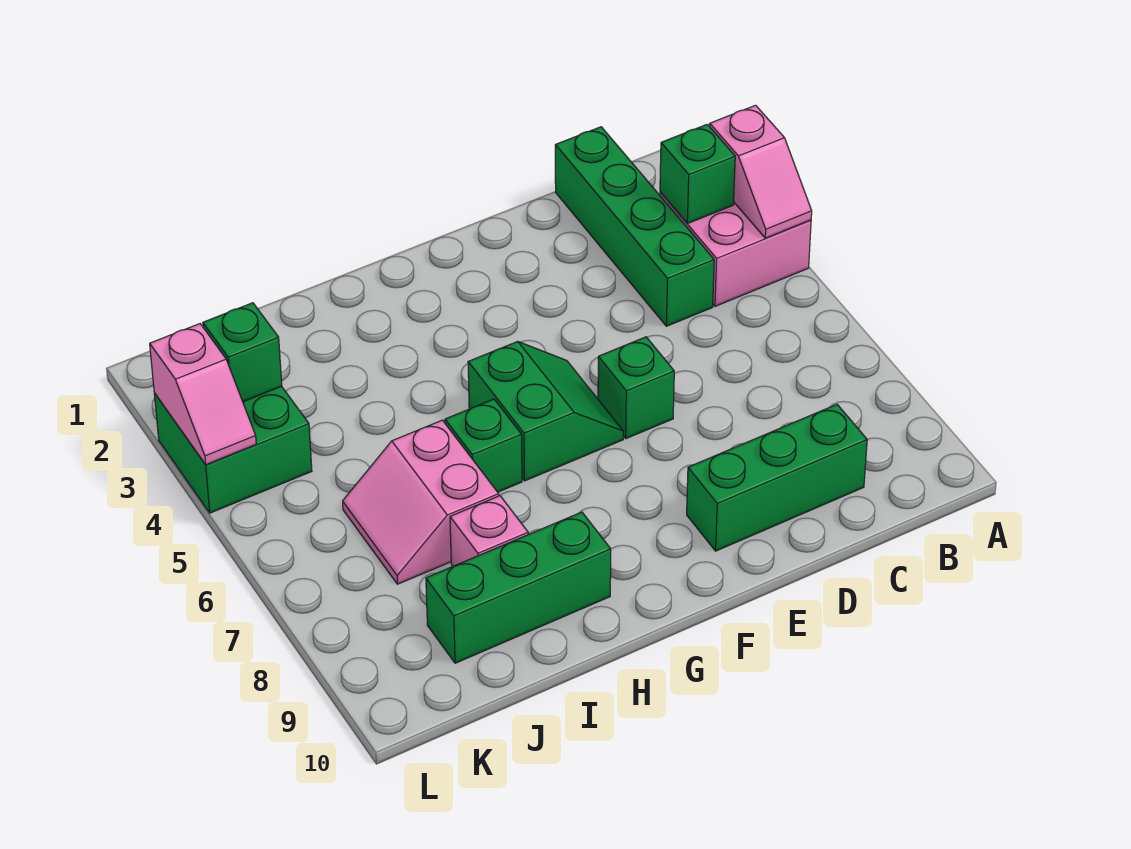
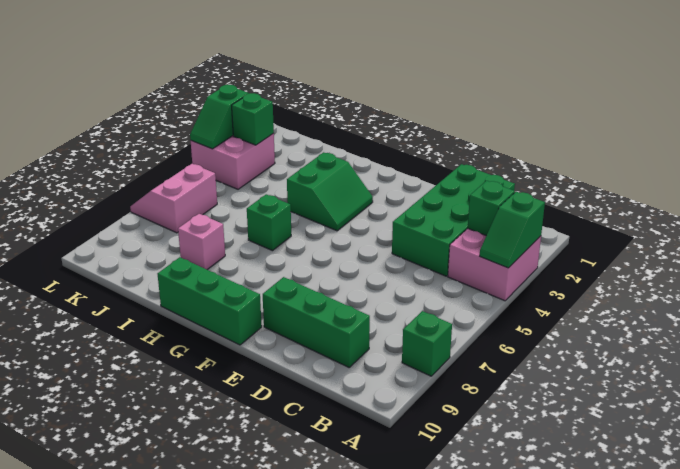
pink slope A3:A4 level 2 top 3 -> green slope A3:A4 level 2 top 3
green brick C1:C4 level 1 -> green brick C1:D4 level 1
green brick E6 level 1 -> green brick A8 level 1
green slope F5:G6 level 1 top G -> green slope G3:H4 level 1 top H
green brick H9:J9 level 1 -> green brick F10:H10 level 1
pink slope I6:J7 level 1 top I -> pink slope K6:L7 level 1 top K
green brick K3:L4 level 1 -> pink brick K3:L4 level 1
pink slope L3:L4 level 2 top 3 -> green slope L3:L4 level 2 top 3

